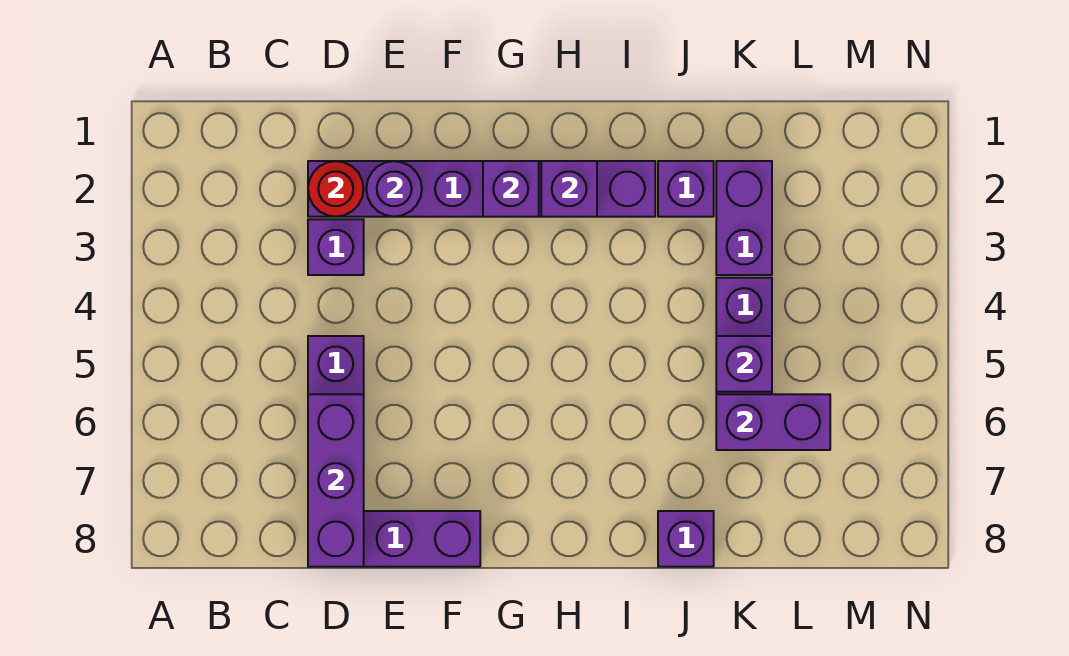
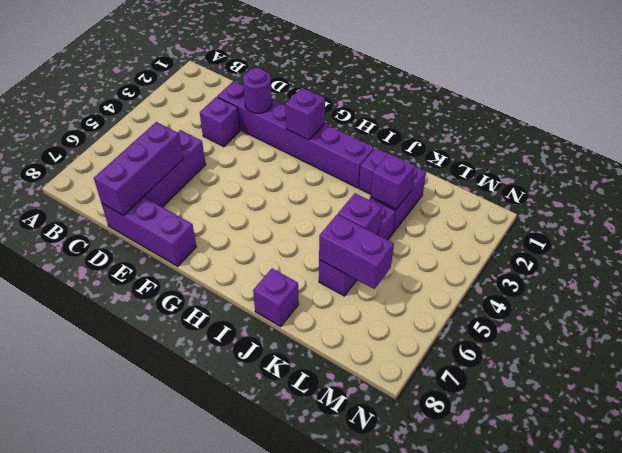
red round brick D2 level 2 -> none
purple brick H2 level 2 -> purple brick K3 level 2

